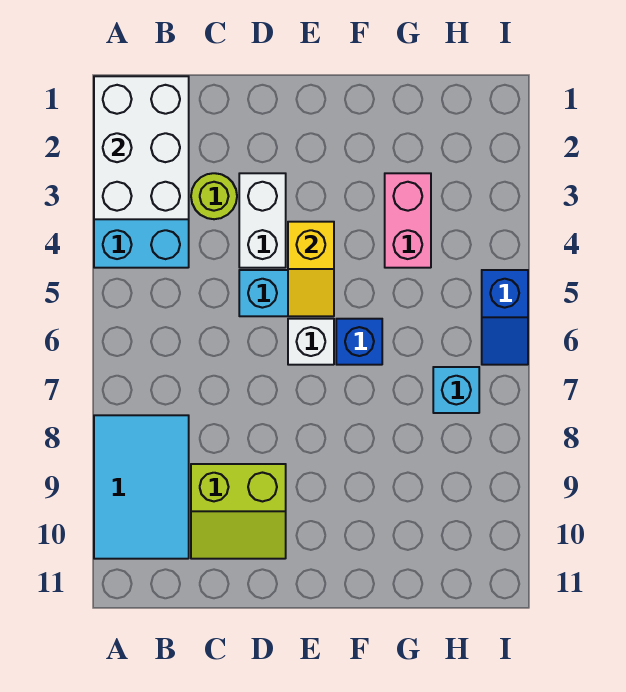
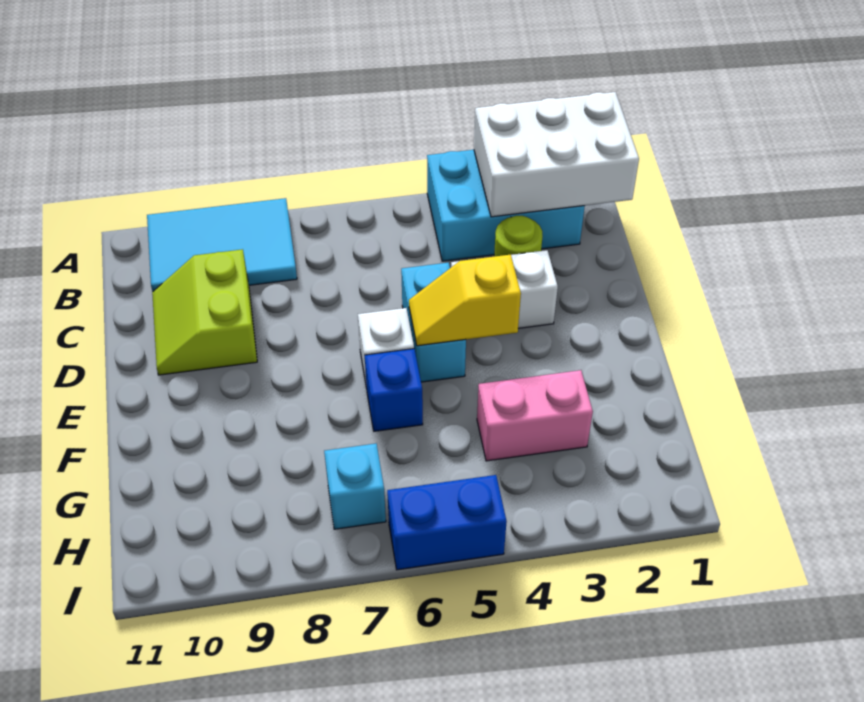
blue slope I5:I6 level 1 top 5 -> blue brick I5:I6 level 1

